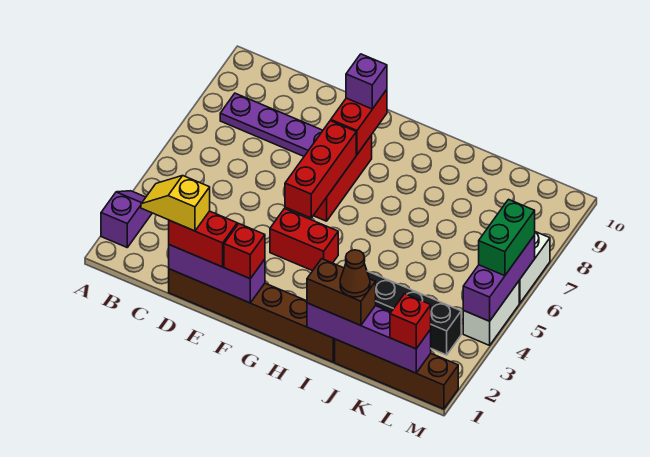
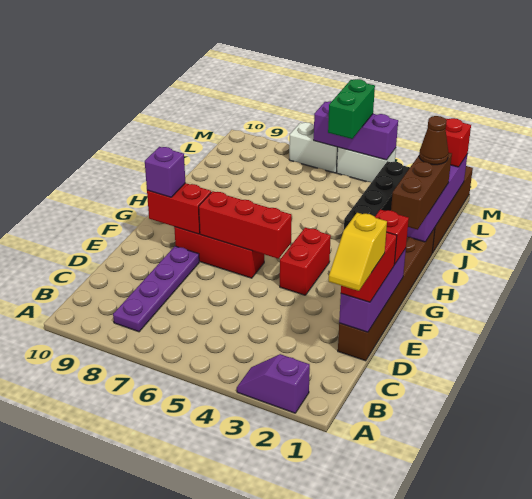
brown brick I1:J1 level 3 -> brown brick H1:J1 level 3
green brick M5:M6 level 3 -> green brick L5:M5 level 3

